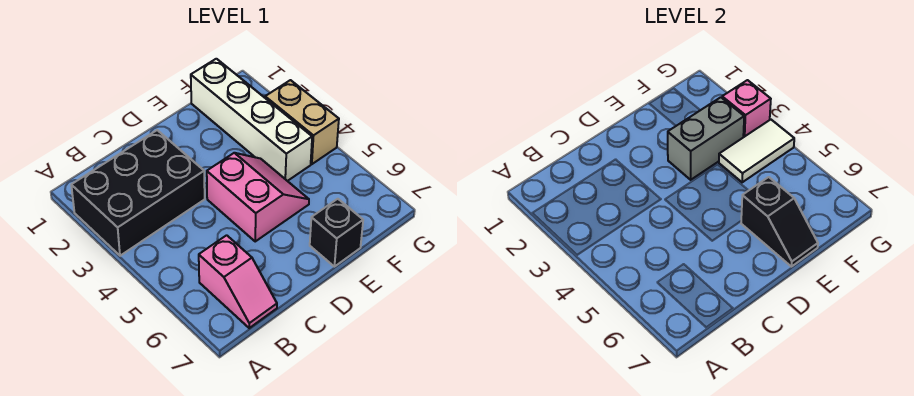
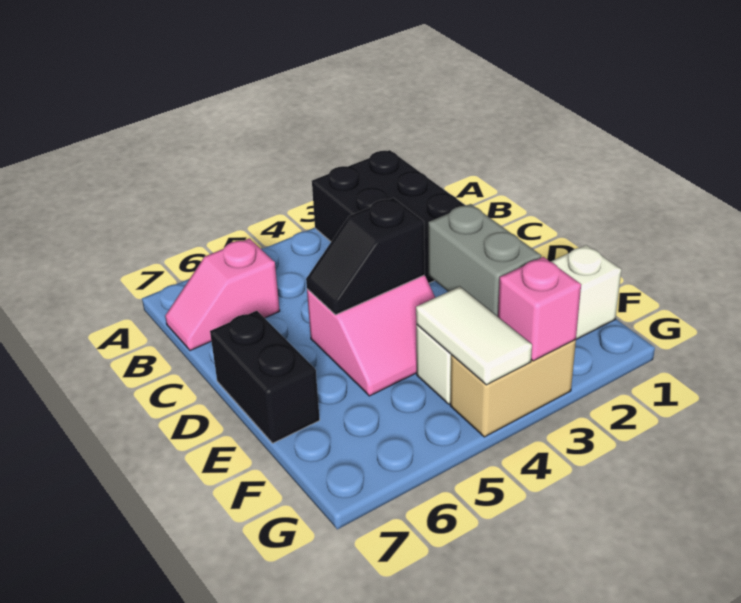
black slope E6:E7 level 2 top 6 -> black slope D4:D5 level 2 top 4
black brick E7 level 1 -> black brick D7:E7 level 1

